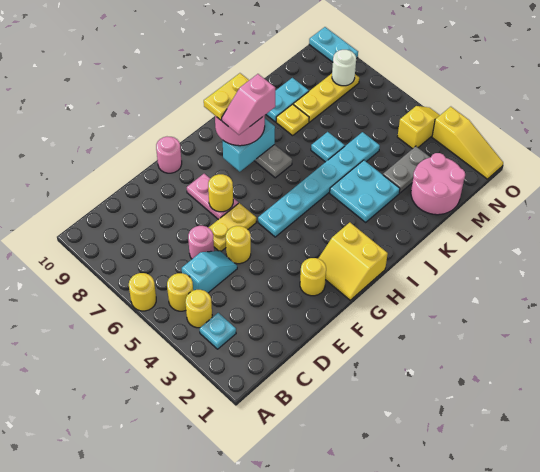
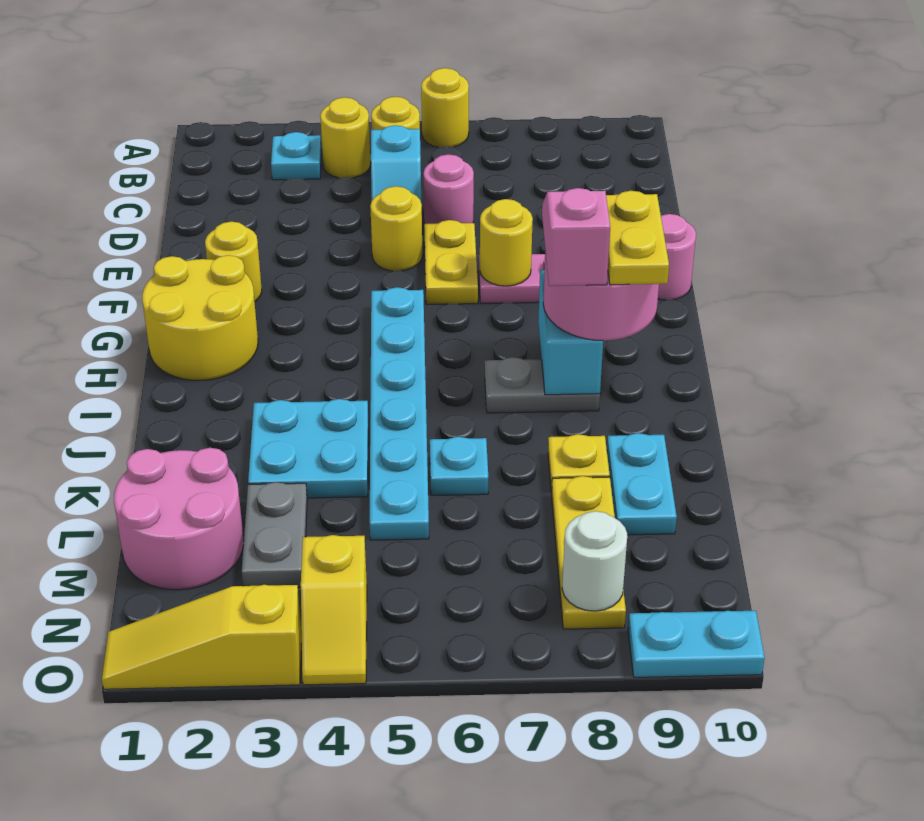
yellow slope G1:H2 level 1 top H -> yellow round brick G1:H2 level 1

